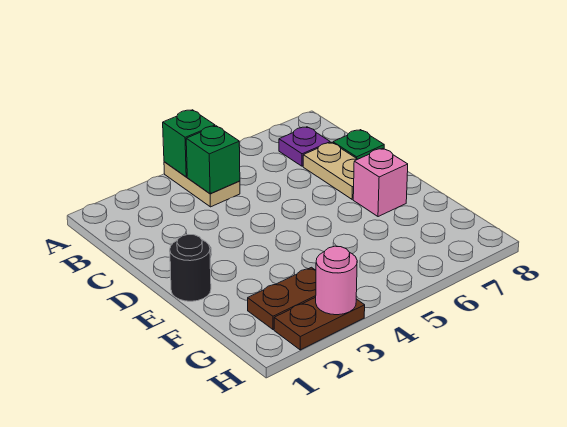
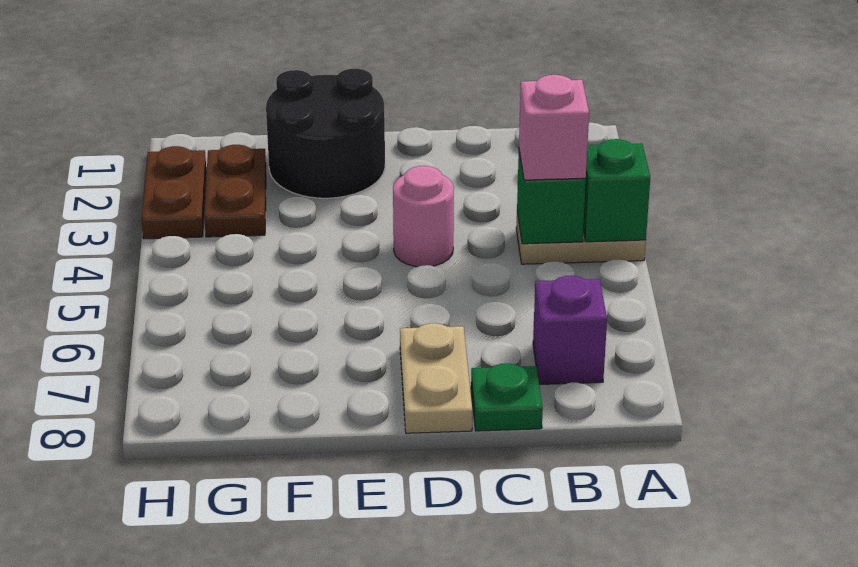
purple plate B7 level 1 -> purple brick B7 level 1
tan plate C7:D7 level 1 -> tan plate D7:D8 level 1
black round brick E1 level 1 -> black round brick E1:F2 level 1
pink brick E7 level 1 -> pink brick B4 level 3
pink round brick H3 level 2 -> pink round brick D4 level 1

